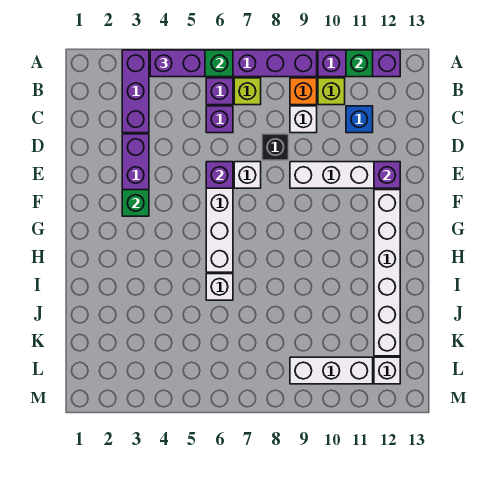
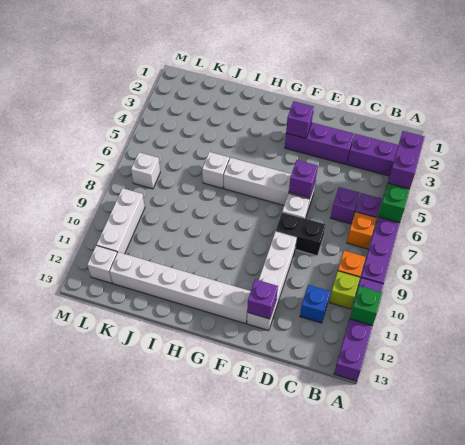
purple brick A10:A12 level 1 -> purple brick A10:A13 level 1
lime brick B7 level 1 -> orange brick B7 level 1
white brick C9 level 1 -> white brick L7 level 1
black brick D8 level 1 -> black brick D8:E8 level 1
green brick F3 level 2 -> purple brick F3 level 2

